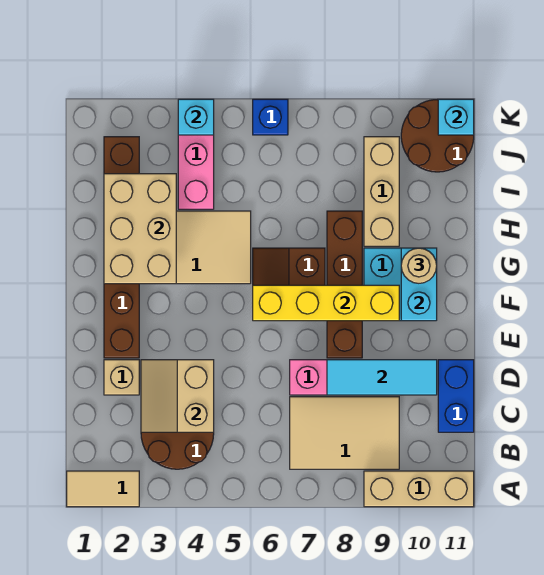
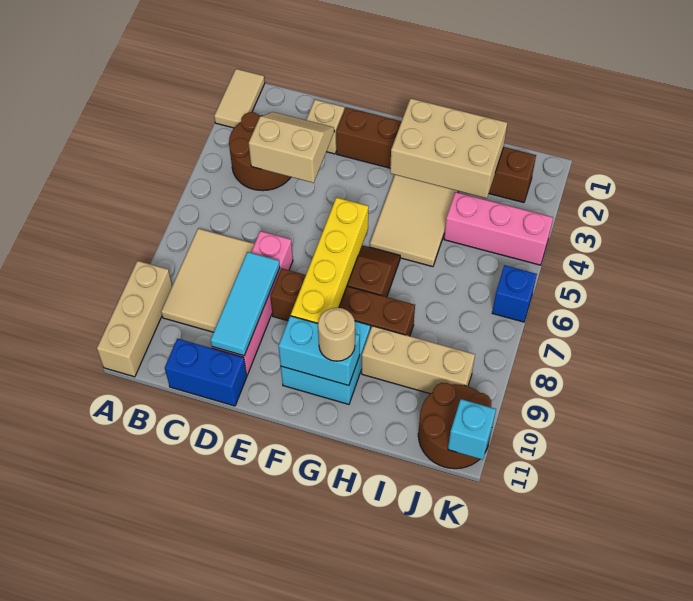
cyan brick K4 level 2 -> none

